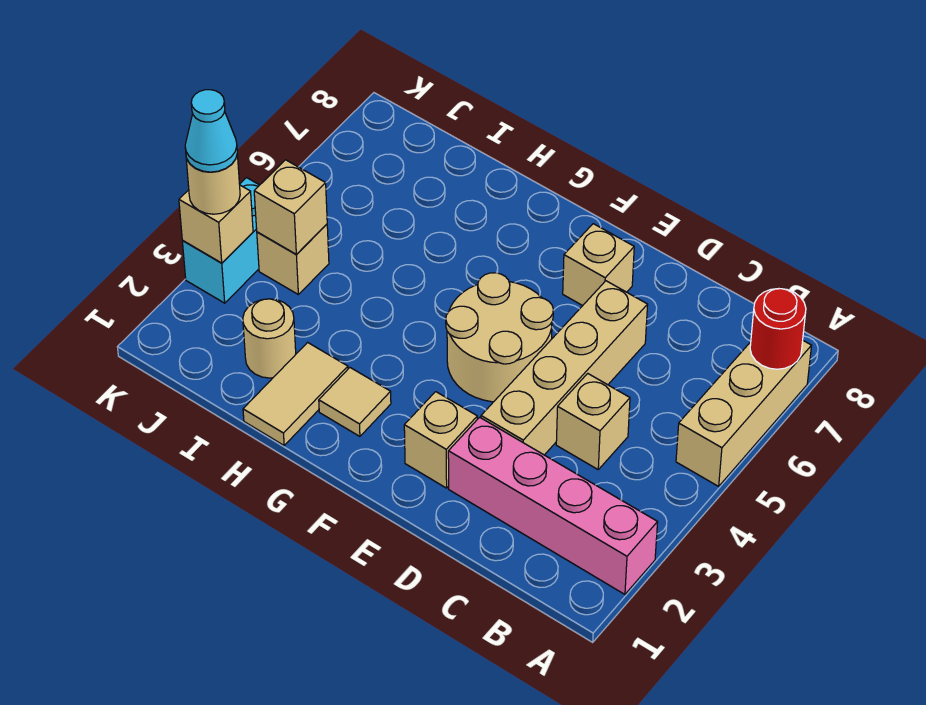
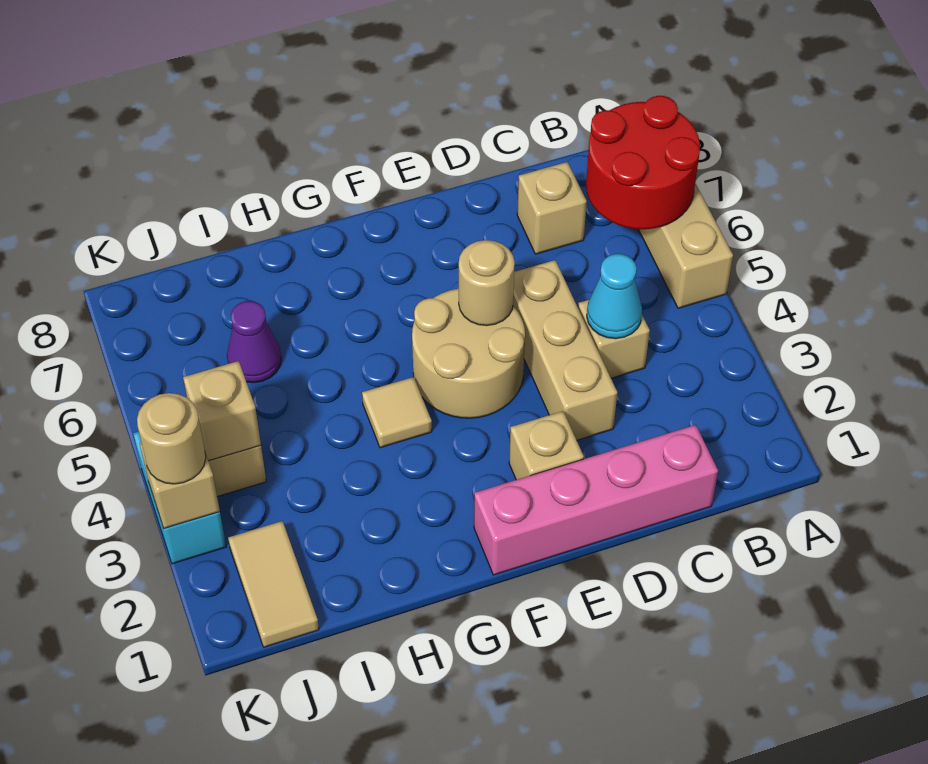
pink brick A2:D2 level 1 -> pink brick C1:F1 level 1
red round brick A7 level 2 -> red round brick A6:B7 level 2
tan brick D3:D6 level 1 -> tan brick D3:D5 level 1
tan brick E7 level 1 -> tan brick C7 level 1
tan tile G2 level 1 -> tan tile G4 level 1
tan tile H1:H2 level 1 -> tan tile J1:J2 level 1
tan round brick I2 level 1 -> tan round brick E5 level 2
none -> purple cone I6 level 1
cyan cone K3 level 4 -> cyan cone C4 level 2

